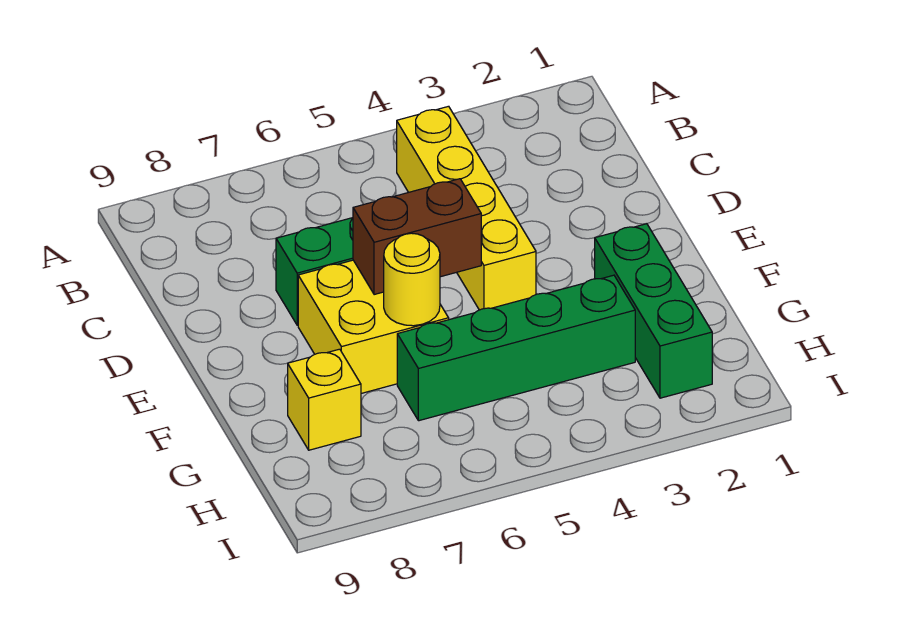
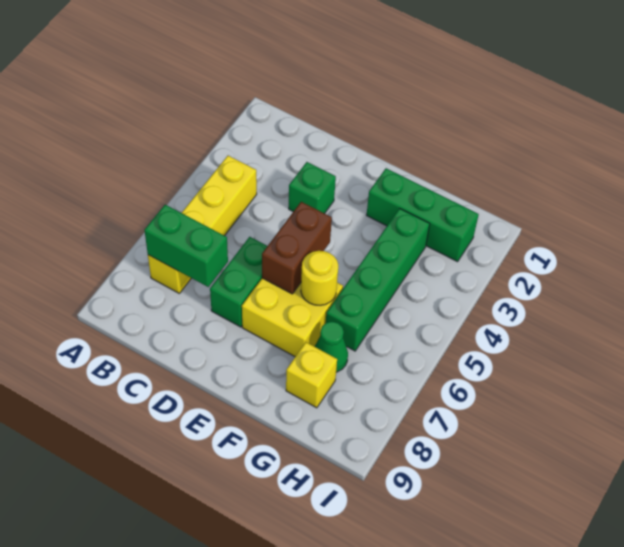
yellow brick B4:E4 level 1 -> yellow brick B4:B7 level 1
none -> green brick B7:C7 level 2
none -> green brick D3 level 1
none -> green cone G7 level 1

